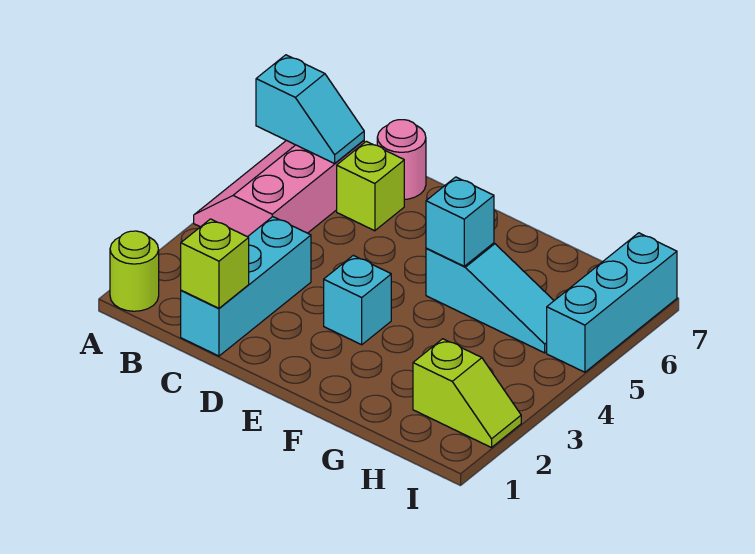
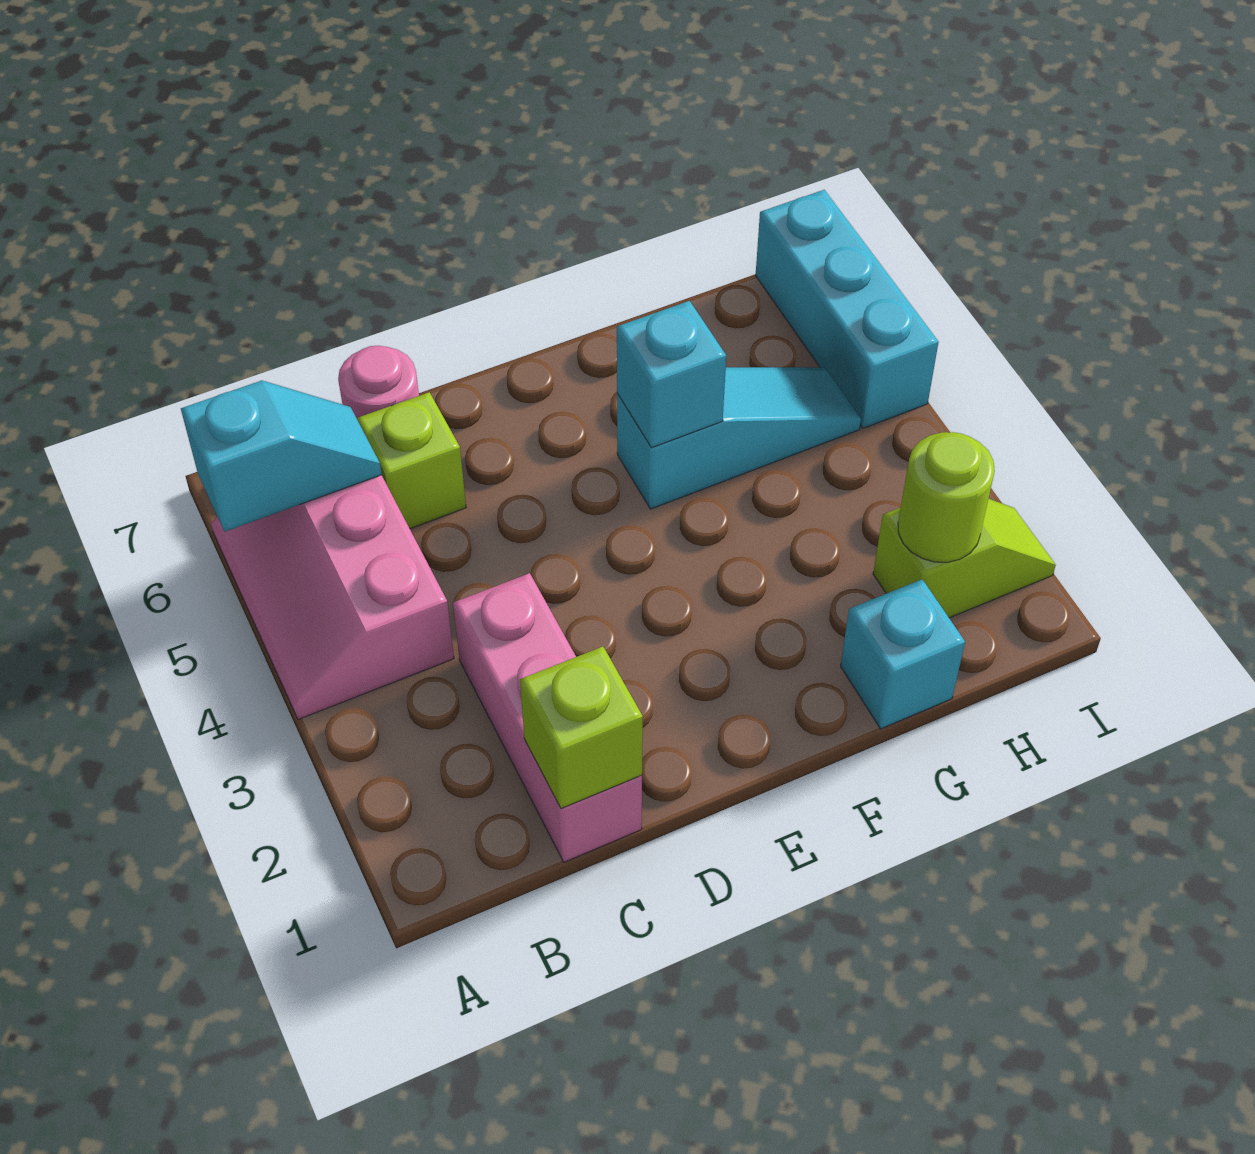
lime round brick A1 level 1 -> lime round brick H2 level 2
cyan brick C1:C3 level 1 -> pink brick C1:C3 level 1
cyan brick E3 level 1 -> cyan brick G1 level 1

